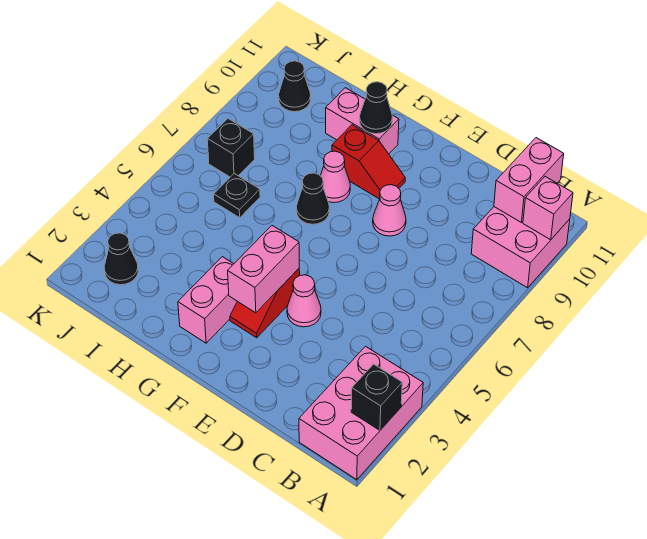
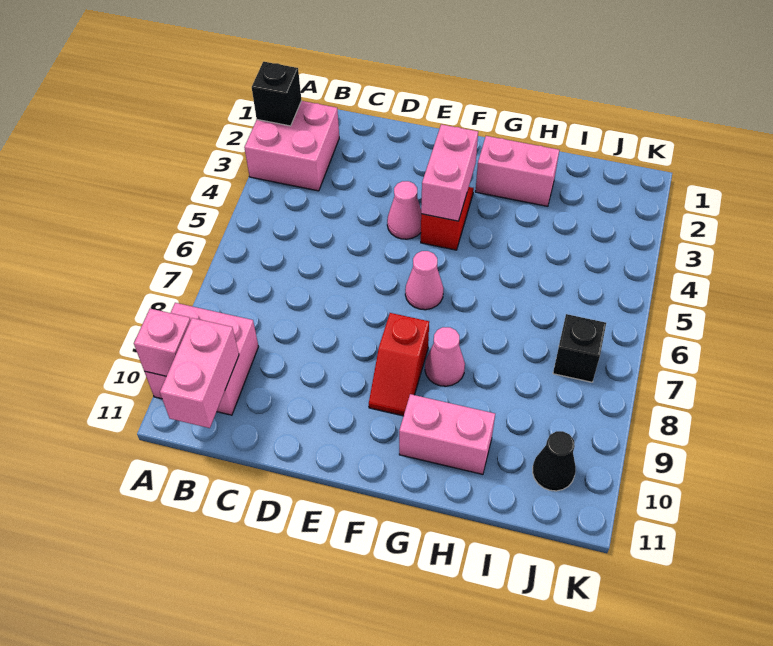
pink brick A1:B3 level 1 -> pink brick A2:B3 level 1
pink cone E8 level 1 -> pink cone F6 level 1
red slope F9:G9 level 1 top G -> red slope F8:F9 level 1 top 8
pink brick G2:G3 level 1 -> pink brick G2:H2 level 1
black cone G7 level 1 -> none
black cone G10 level 2 -> none
black plate I6 level 1 -> none
black cone J2 level 1 -> none

